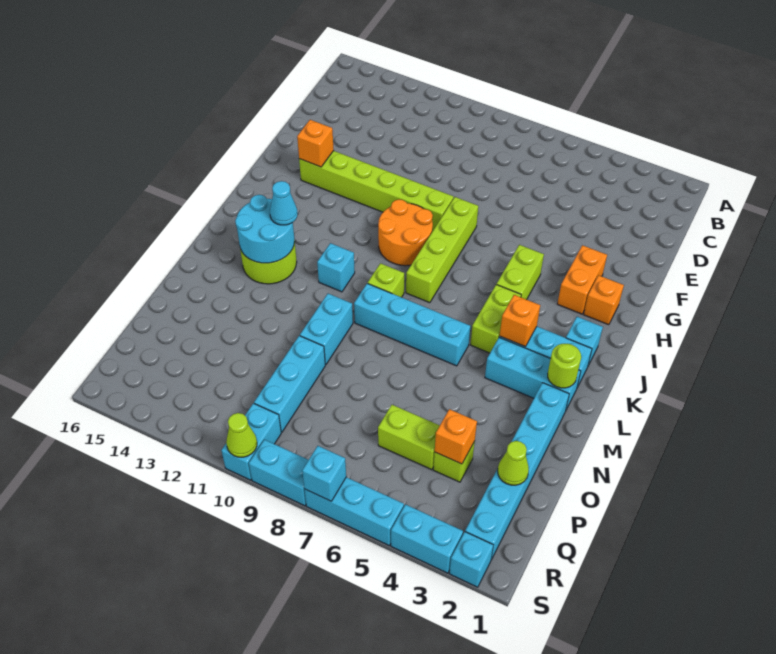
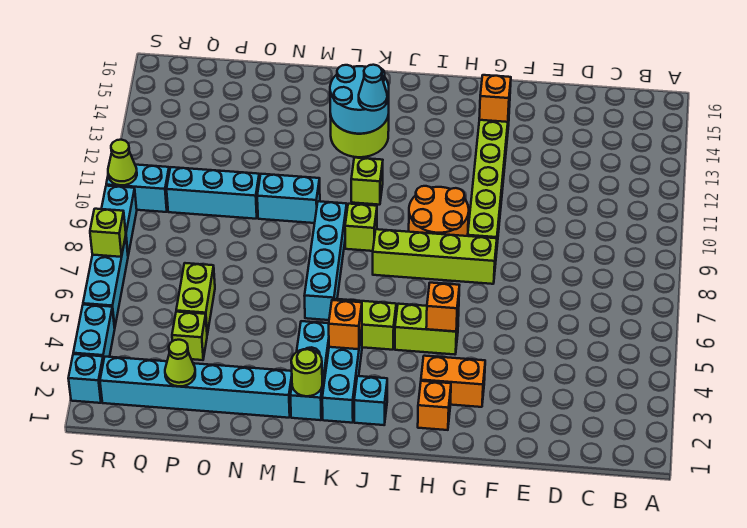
cyan brick K11 level 1 -> lime brick K11 level 1
orange brick P4 level 2 -> orange brick H5 level 2
cyan brick S7 level 2 -> lime brick S7 level 2

